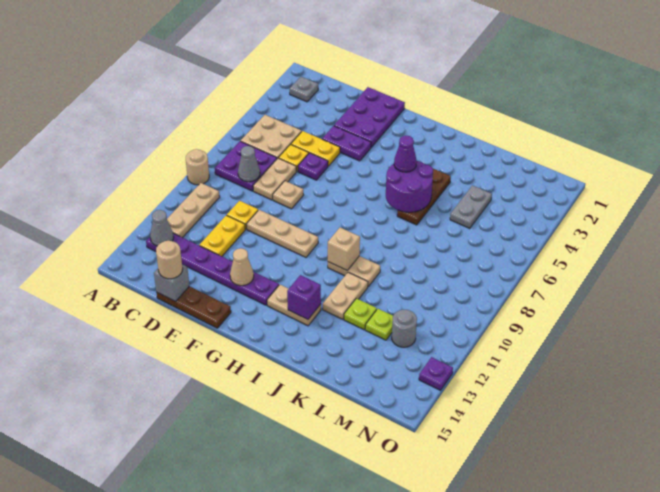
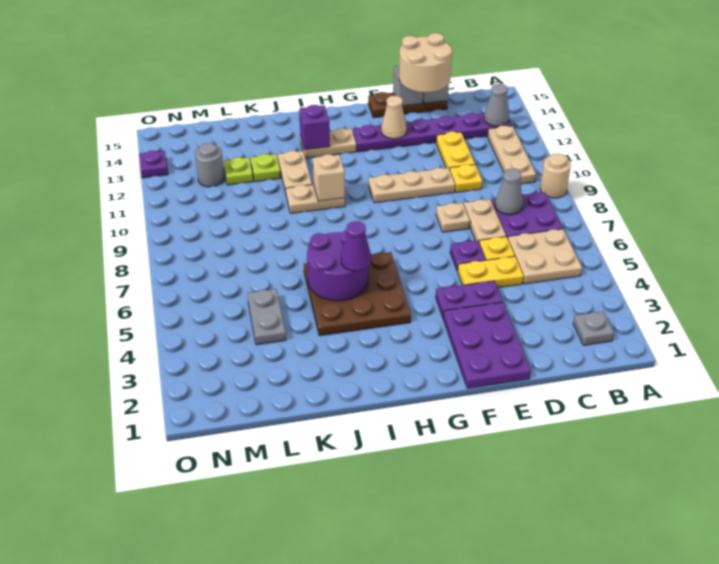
tan round brick D15 level 3 -> tan round brick D14:E15 level 3
none -> grey brick E15 level 2
brown plate J4:J6 level 1 -> brown plate H4:J6 level 1

